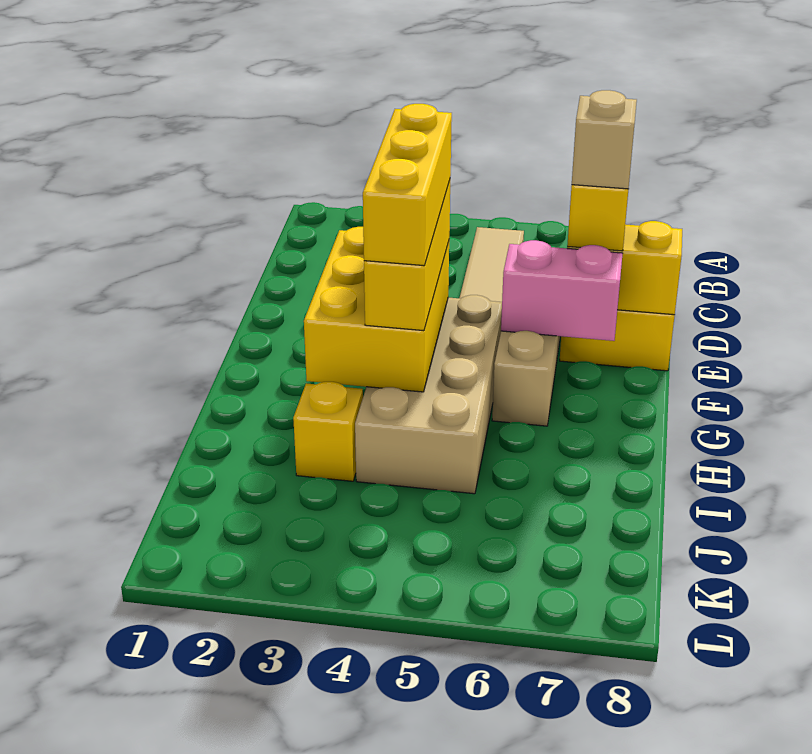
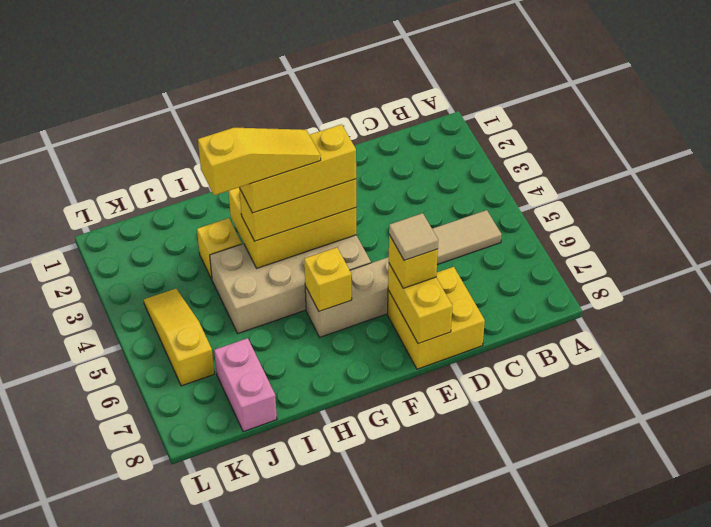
tan brick E7 level 4 -> tan tile E7 level 4
pink brick F6:F7 level 2 -> pink brick J7:J8 level 1
none -> yellow slope G4:I4 level 5 top I
none -> yellow brick G6 level 2
none -> yellow slope K4:K6 level 1 top 6

